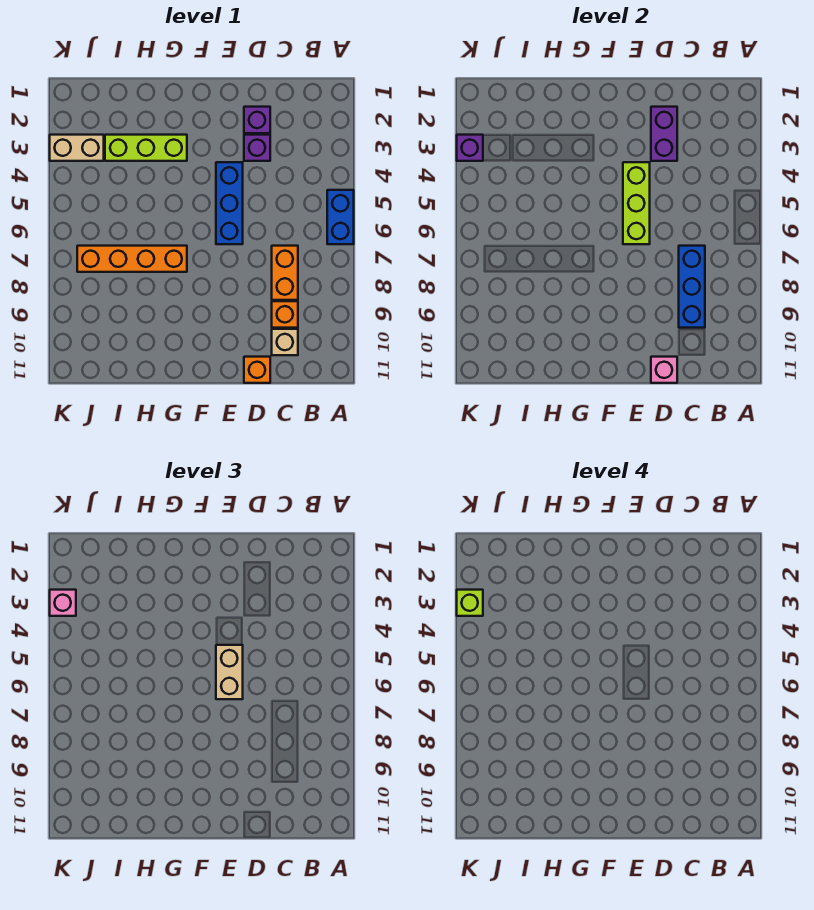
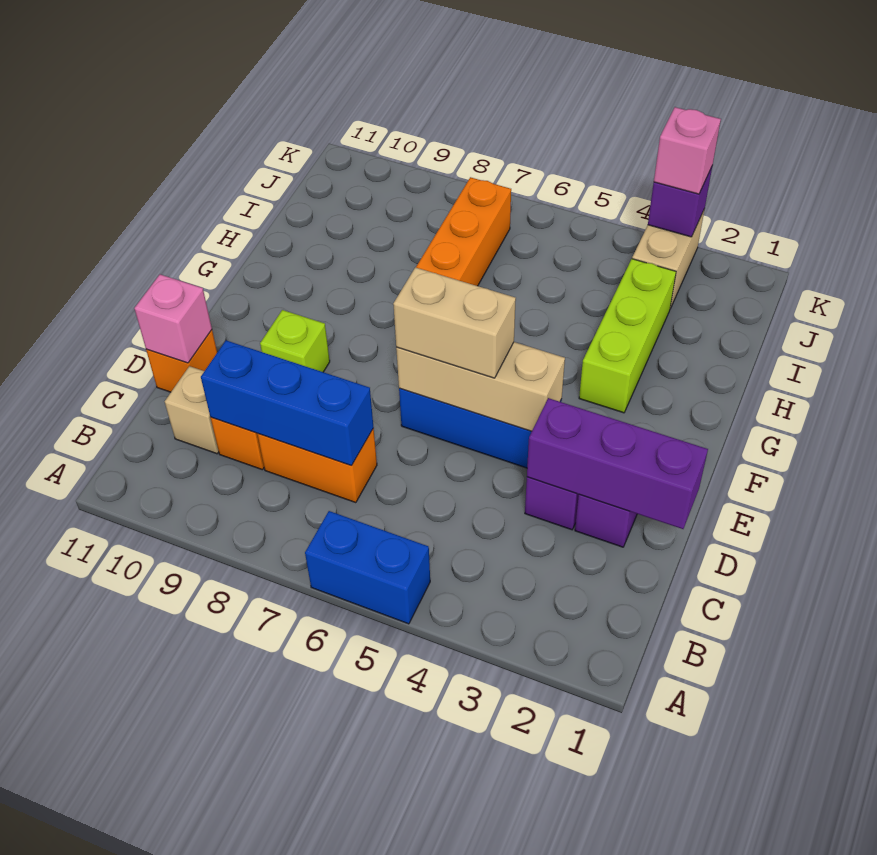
purple brick D2:D3 level 2 -> purple brick D1:D3 level 2
lime brick E4:E6 level 2 -> tan brick E4:E6 level 2
lime brick K3 level 4 -> lime brick E9 level 1

